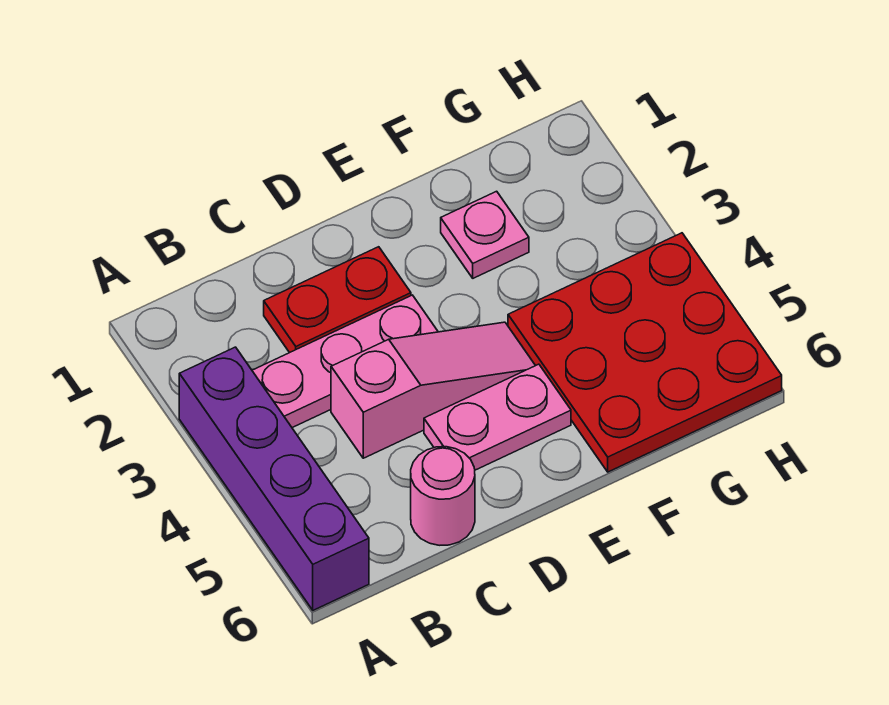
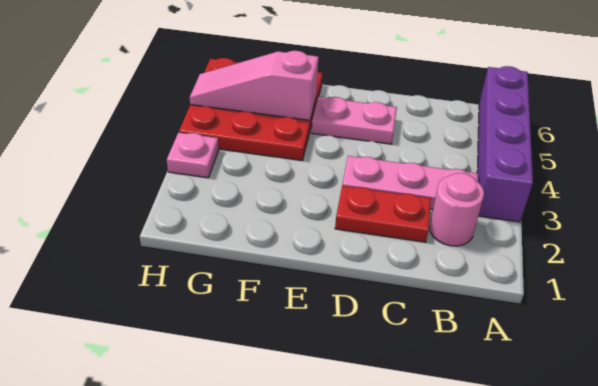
pink slope C4:E4 level 1 top C -> pink slope F5:H5 level 2 top F
pink round brick C6 level 1 -> pink round brick B2 level 1
pink plate F2 level 1 -> pink plate H3 level 1

